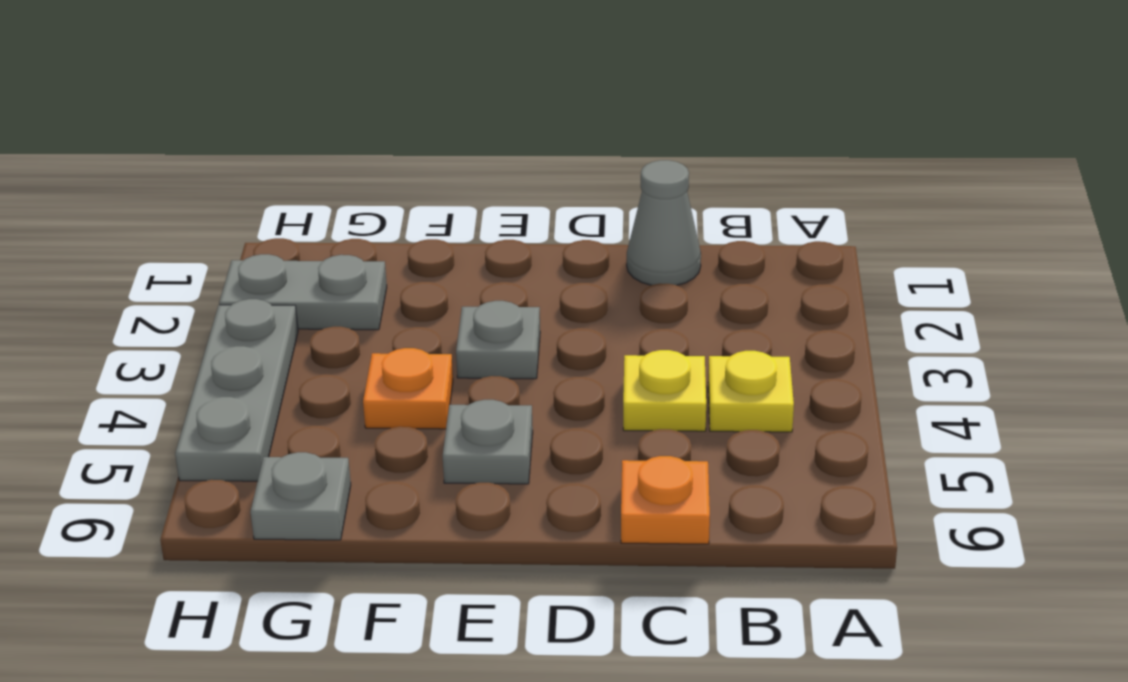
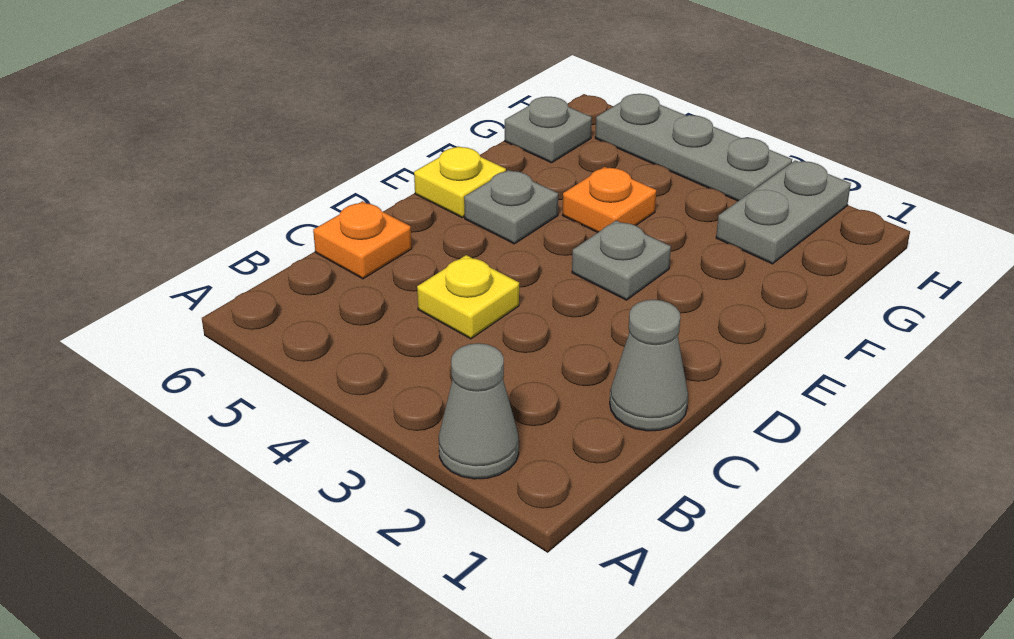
none -> grey cone A2 level 1
yellow plate B4 level 1 -> yellow plate E6 level 1

